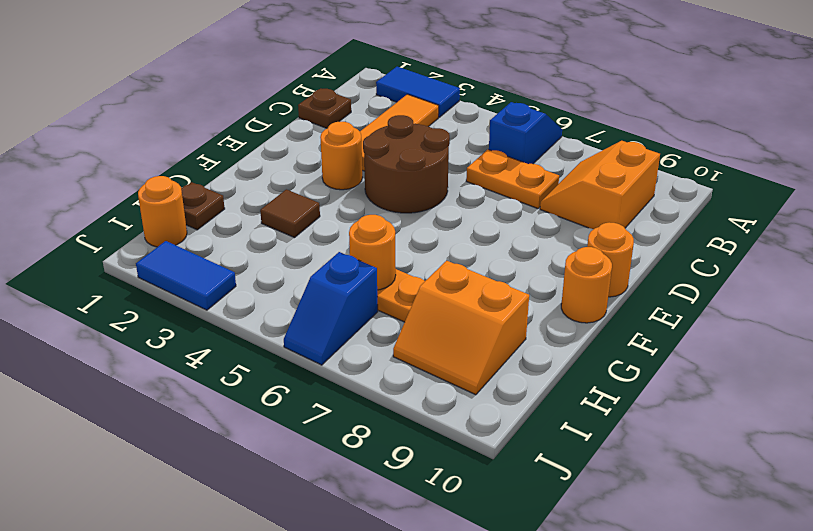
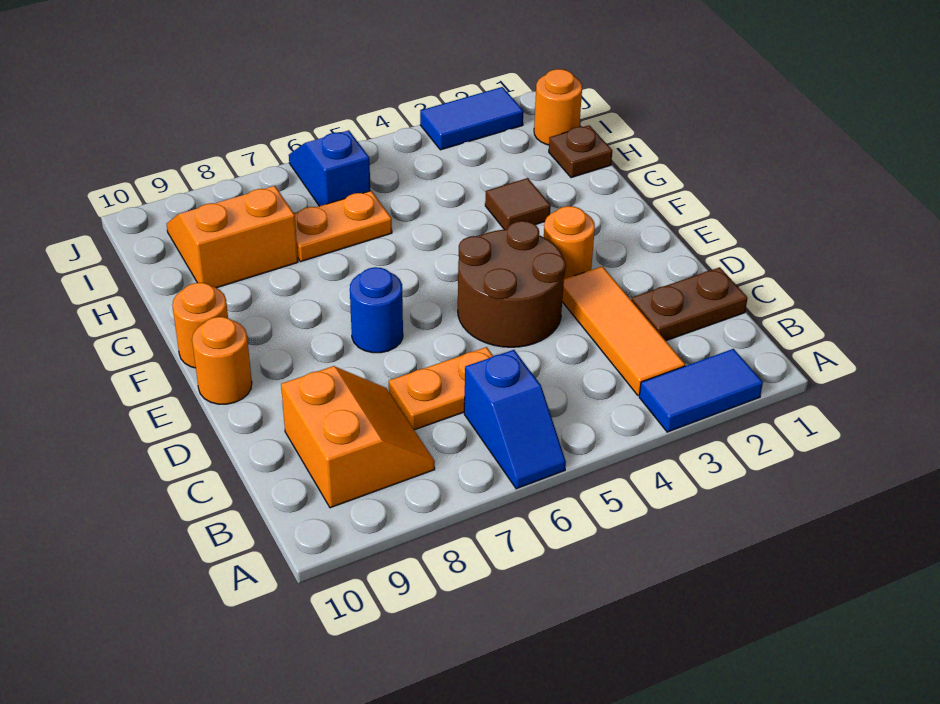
brown plate C1 level 1 -> brown plate C1:C2 level 1
none -> blue round brick E7 level 1
orange round brick H6 level 2 -> none

